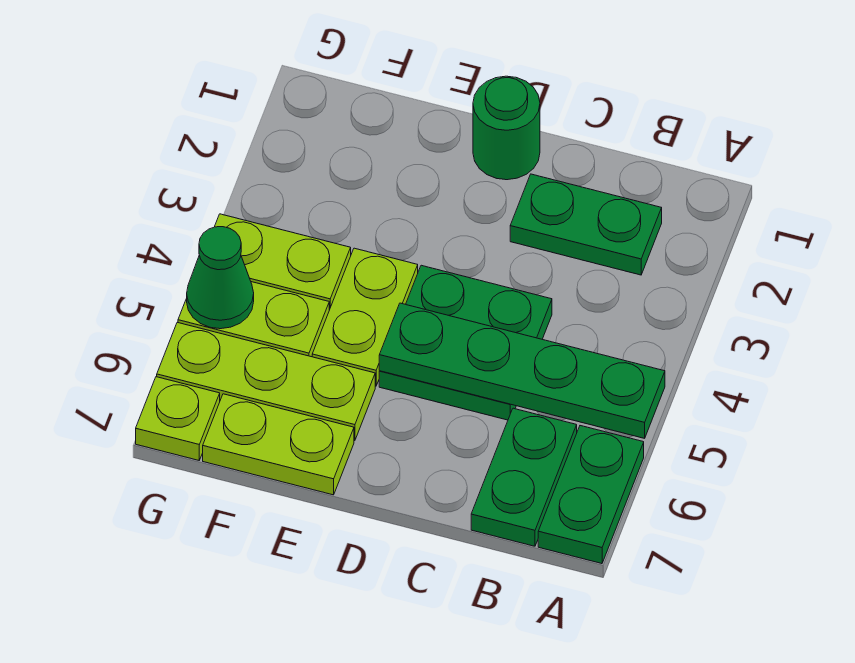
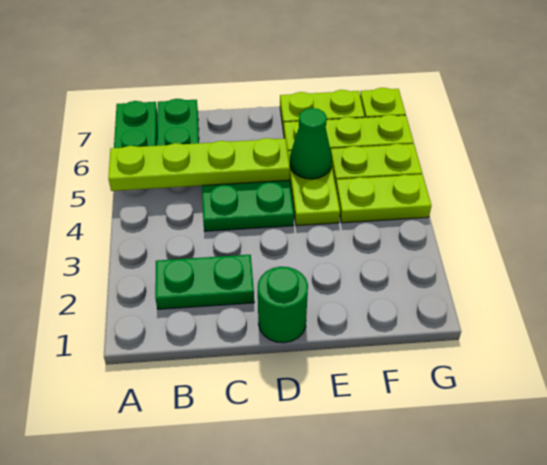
green plate A5:D5 level 2 -> lime plate A5:D5 level 2
green cone G5 level 2 -> green cone E5 level 2

